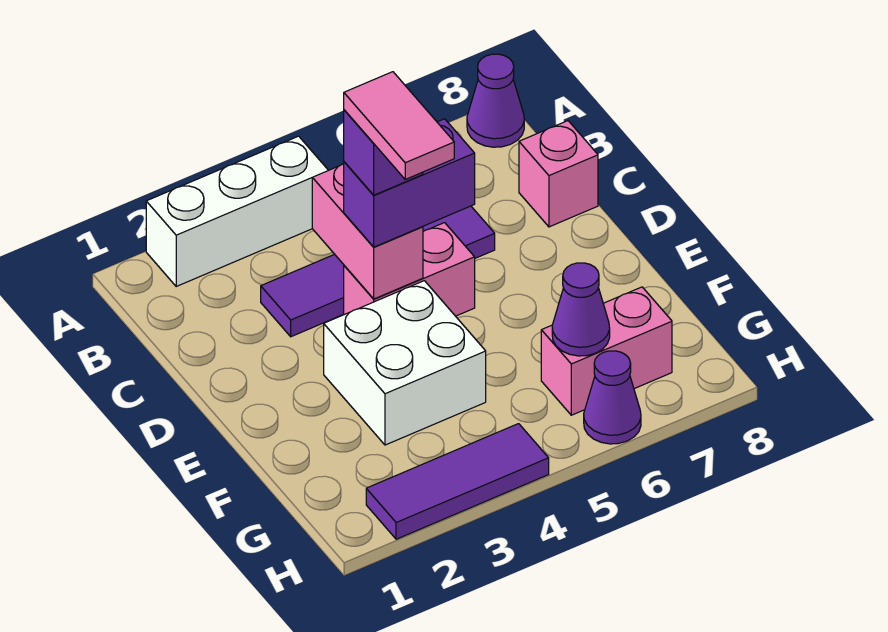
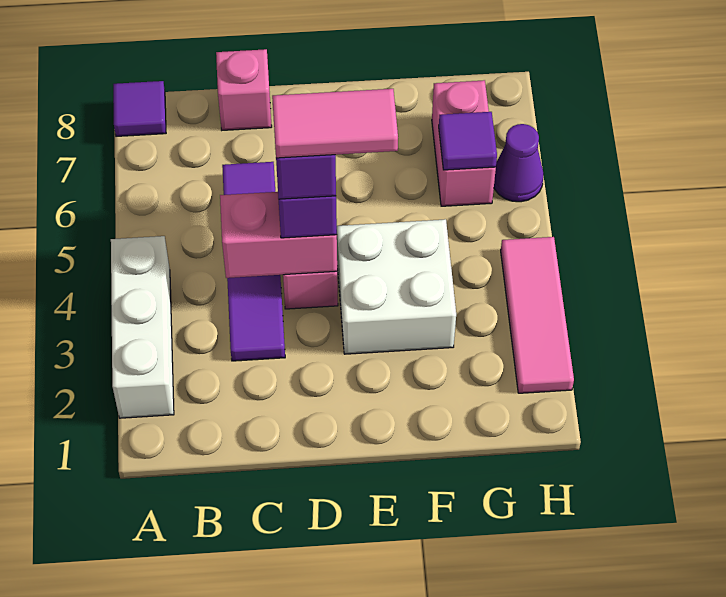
purple cone A8 level 1 -> purple tile A8 level 1
purple cone G6 level 2 -> purple tile G6 level 2
purple tile H2:H4 level 1 -> pink tile H2:H4 level 1

